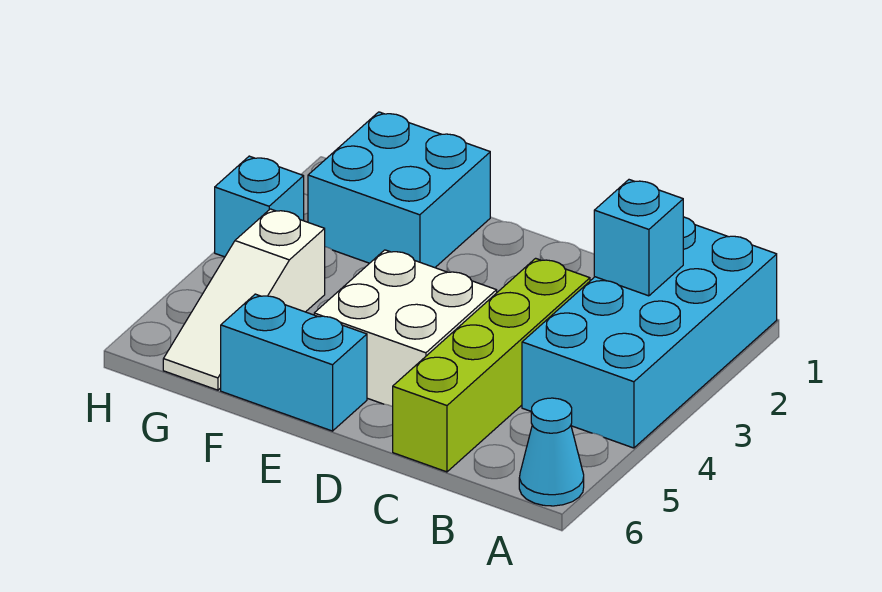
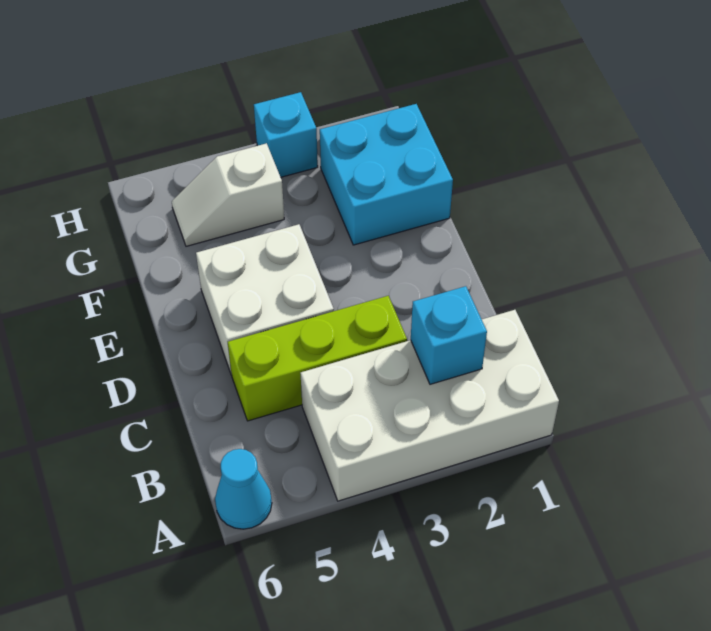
cyan brick A1:B4 level 1 -> white brick A1:B4 level 1
lime brick C3:C6 level 1 -> lime brick C3:C5 level 1
cyan brick E6:F6 level 1 -> none
white slope G4:G6 level 1 top 4 -> white slope G4:G5 level 1 top 4

